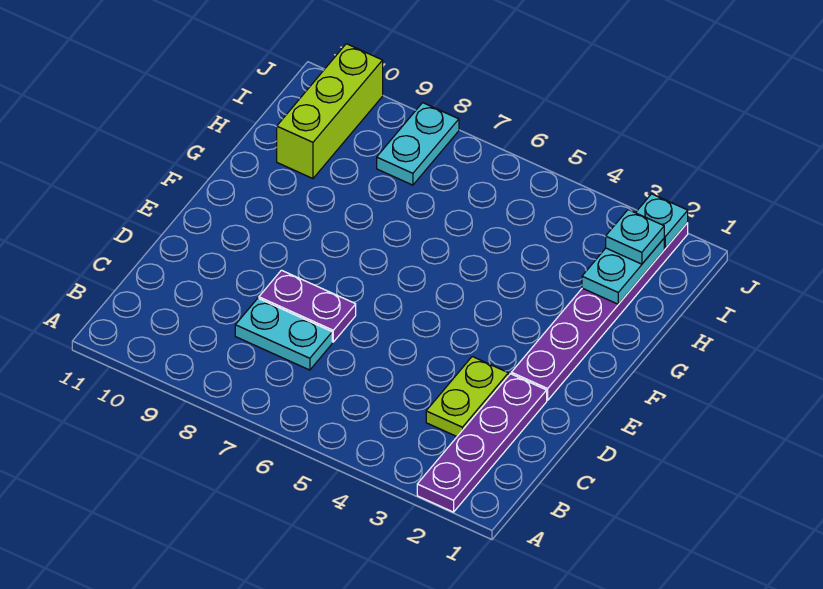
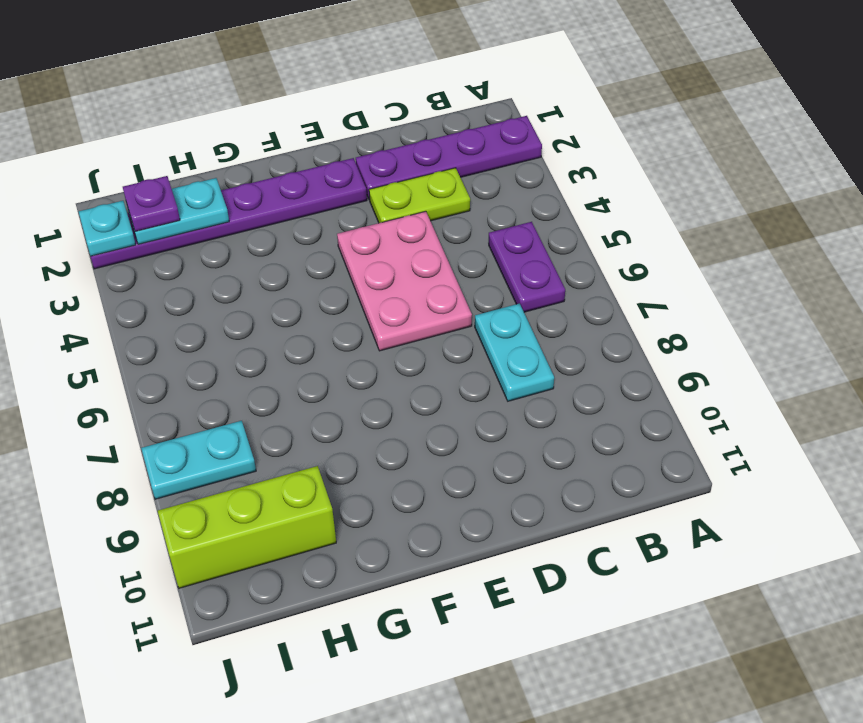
none -> pink plate D4:E6 level 1
purple plate D7:D8 level 1 -> purple plate B5:B6 level 1
cyan plate I2 level 3 -> purple plate I2 level 3

